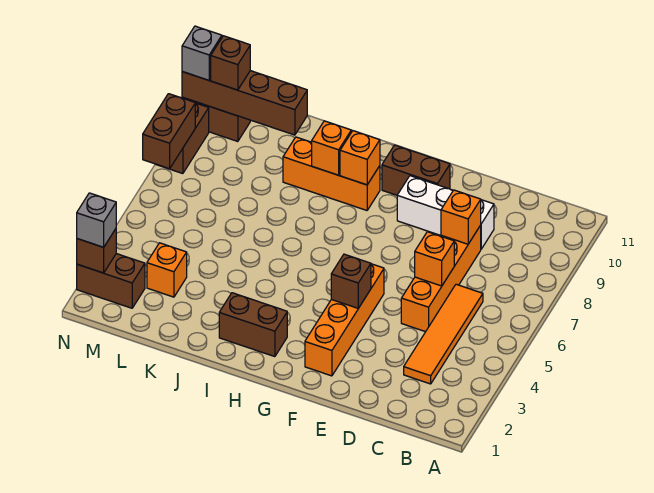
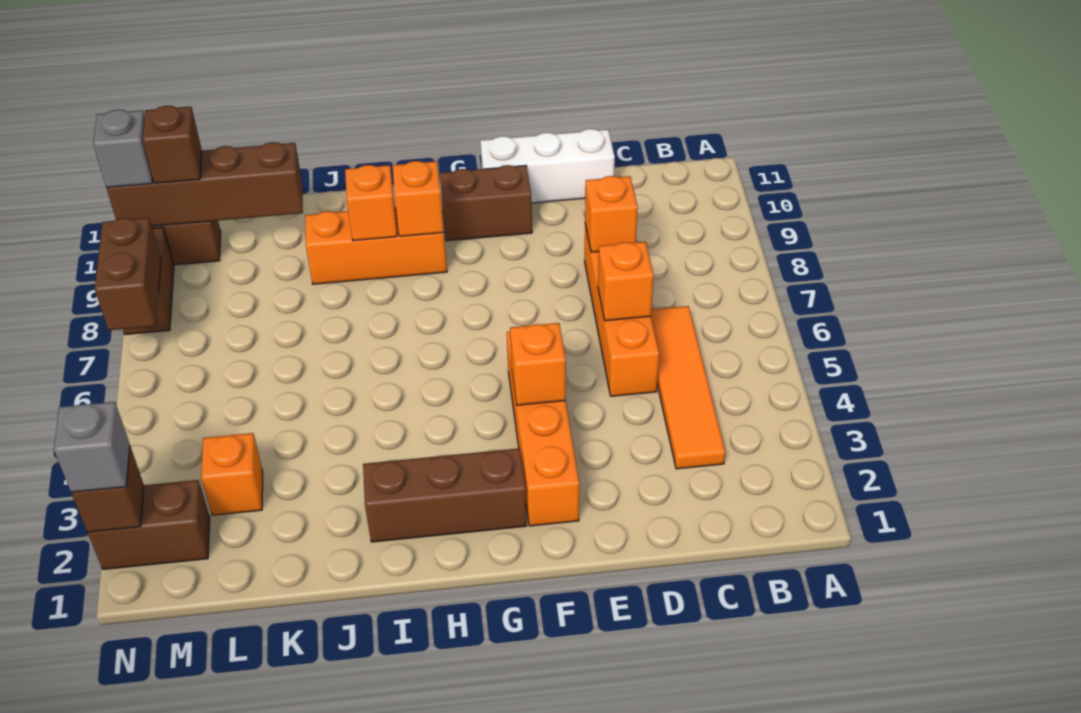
white brick D9:F9 level 1 -> white brick D11:F11 level 1
brown brick F4 level 2 -> orange brick F4 level 2
brown brick H2:I2 level 1 -> brown brick G2:I2 level 1

